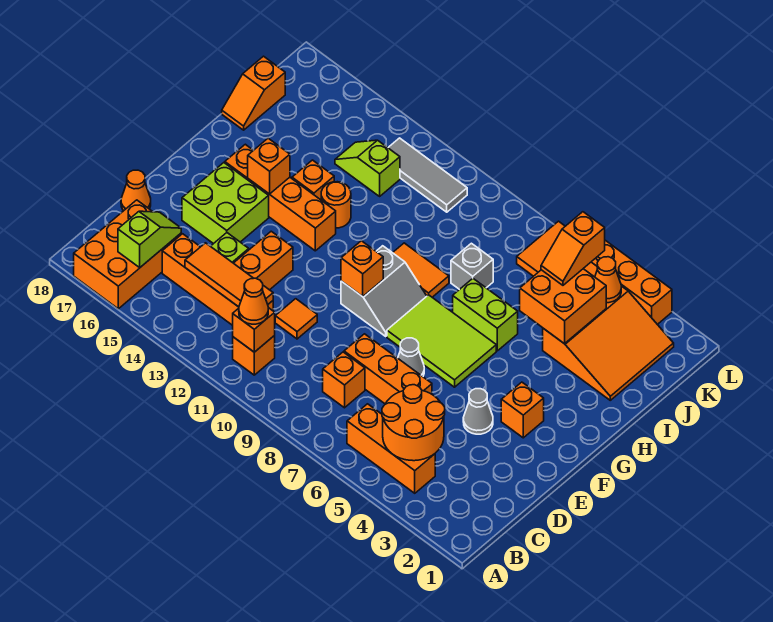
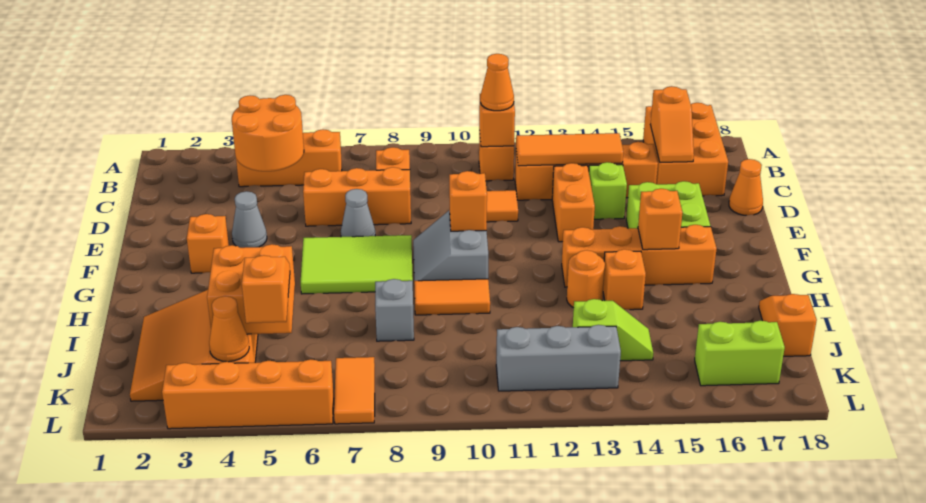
lime slope B16:C16 level 2 top B -> orange slope B16:C16 level 2 top B
lime brick H6:H7 level 1 -> lime brick K16:K17 level 1
grey tile K11:K13 level 1 -> grey brick K11:K13 level 1

